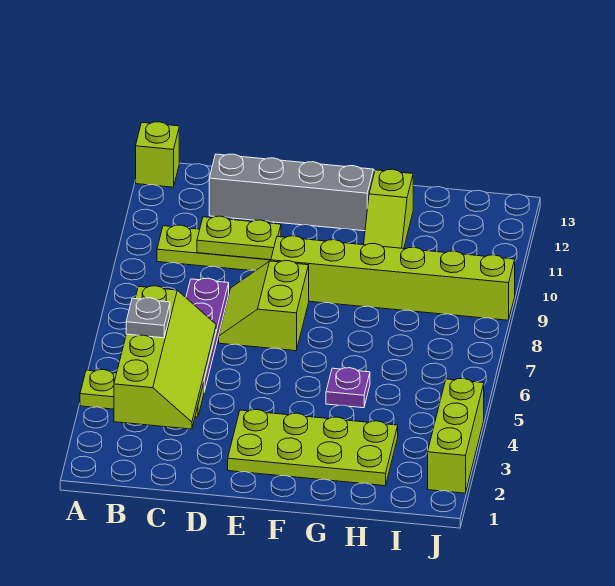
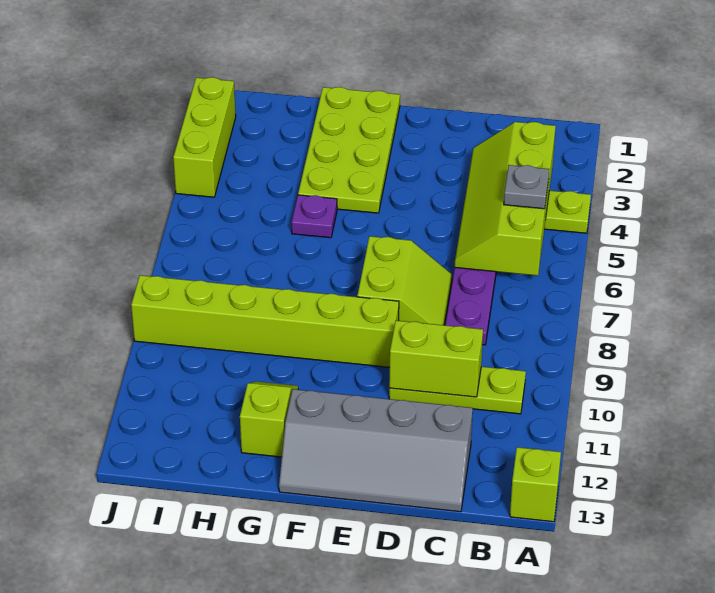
lime plate C10:D10 level 2 -> lime brick C10:D10 level 2
lime plate E2:H3 level 1 -> lime plate F1:G4 level 1

